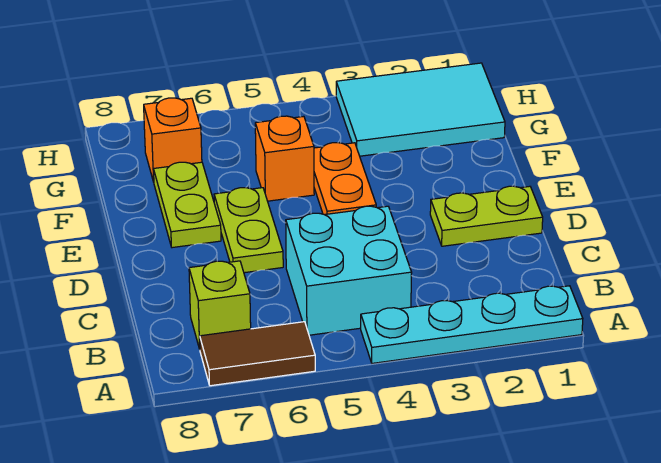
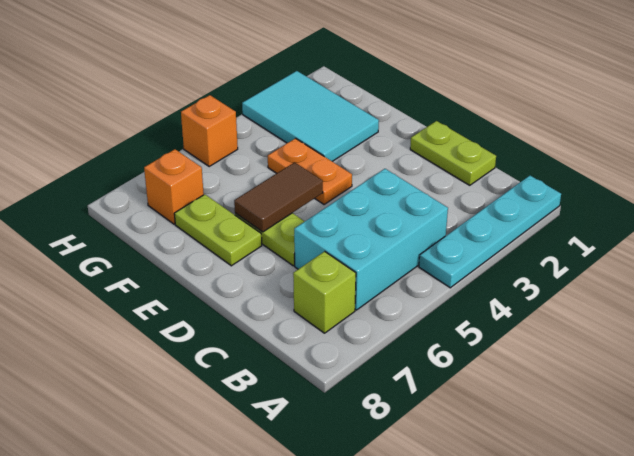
brown tile A6:A7 level 1 -> brown tile E5:E6 level 2
cyan brick B4:C5 level 1 -> cyan brick B4:C6 level 1
lime plate D1:D2 level 1 -> lime plate C1:D1 level 1
orange brick F5 level 1 -> orange brick H5 level 1
cyan tile G1:H3 level 1 -> cyan tile F2:H3 level 1

